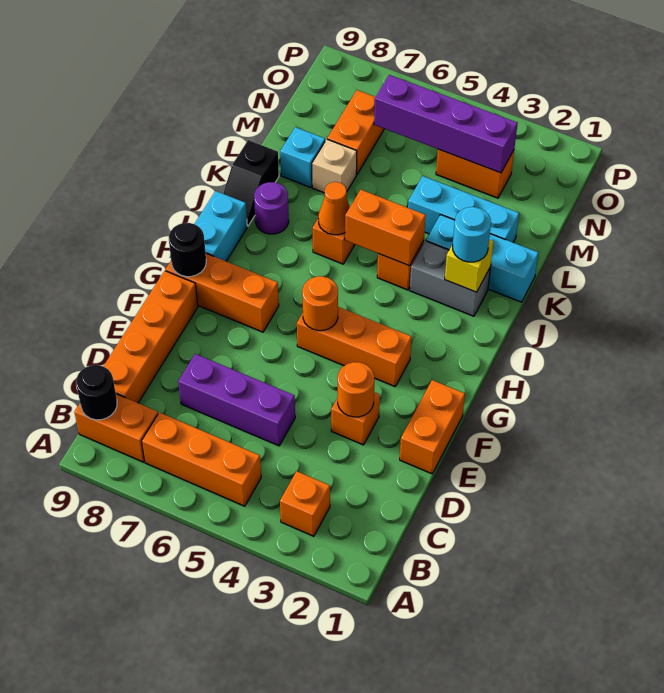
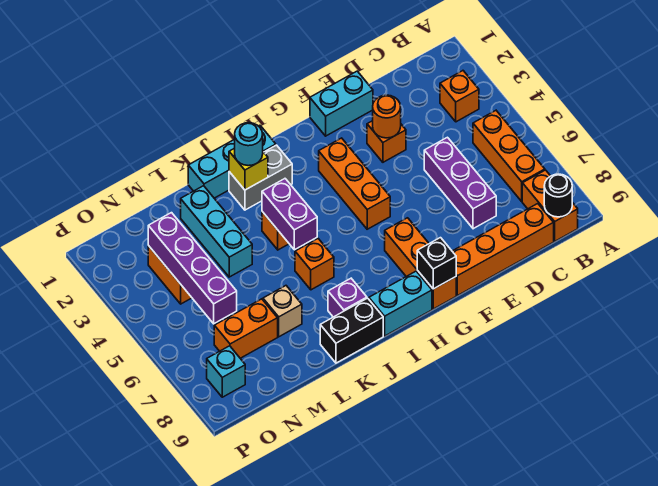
orange brick E1:F1 level 1 -> cyan brick E1:F1 level 1
orange round brick G5 level 2 -> none
black round brick G9 level 2 -> black brick G9 level 2
grey brick J2:J3 level 1 -> grey brick I2:J2 level 1
orange brick J4:J5 level 2 -> purple brick J4:J5 level 2
orange cone J6 level 2 -> none
purple round brick J8 level 1 -> purple brick J8 level 1
black slope J9:K9 level 1 top K -> black brick J9:K9 level 1
cyan brick K1:K3 level 1 -> cyan brick I1:K1 level 1
cyan brick L8 level 1 -> cyan brick O8 level 1

